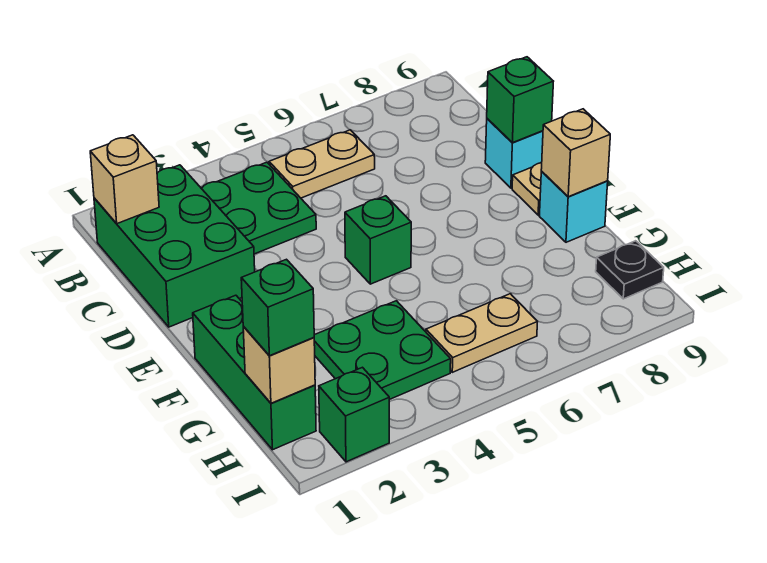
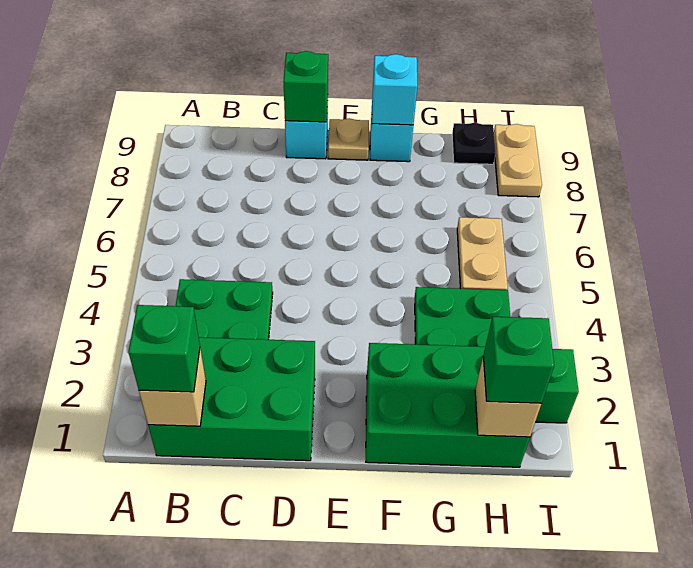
tan plate B5:B6 level 1 -> tan plate I8:I9 level 1
green brick E5 level 1 -> green brick B1 level 3
green brick F1:H1 level 1 -> green brick F1:H2 level 1
tan brick F9 level 2 -> cyan brick F9 level 2

